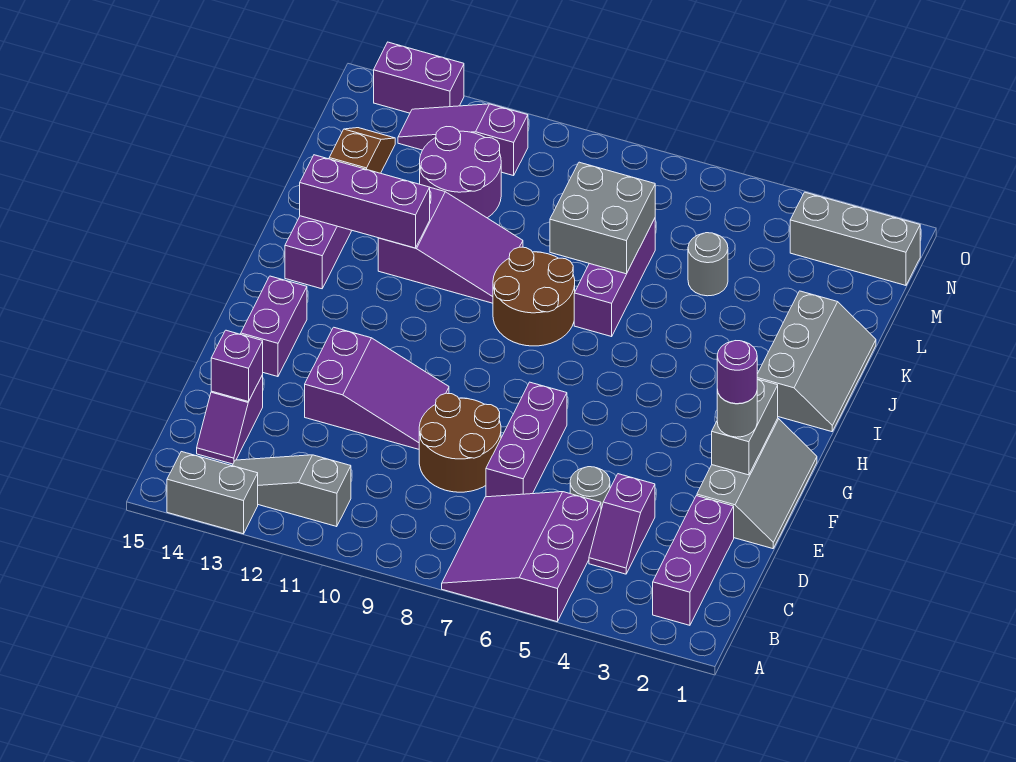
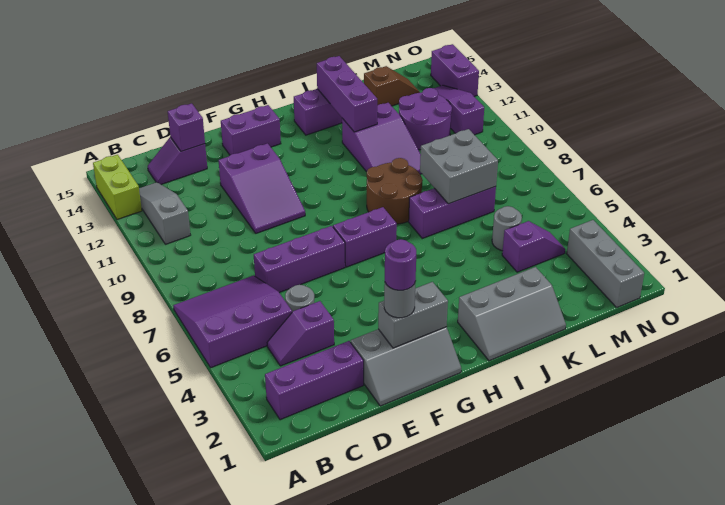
grey brick A13:A14 level 1 -> lime brick A13:A14 level 1
brown round brick D8:E9 level 1 -> none
none -> purple brick G7:H7 level 1
none -> purple slope L4:M4 level 1 top L

